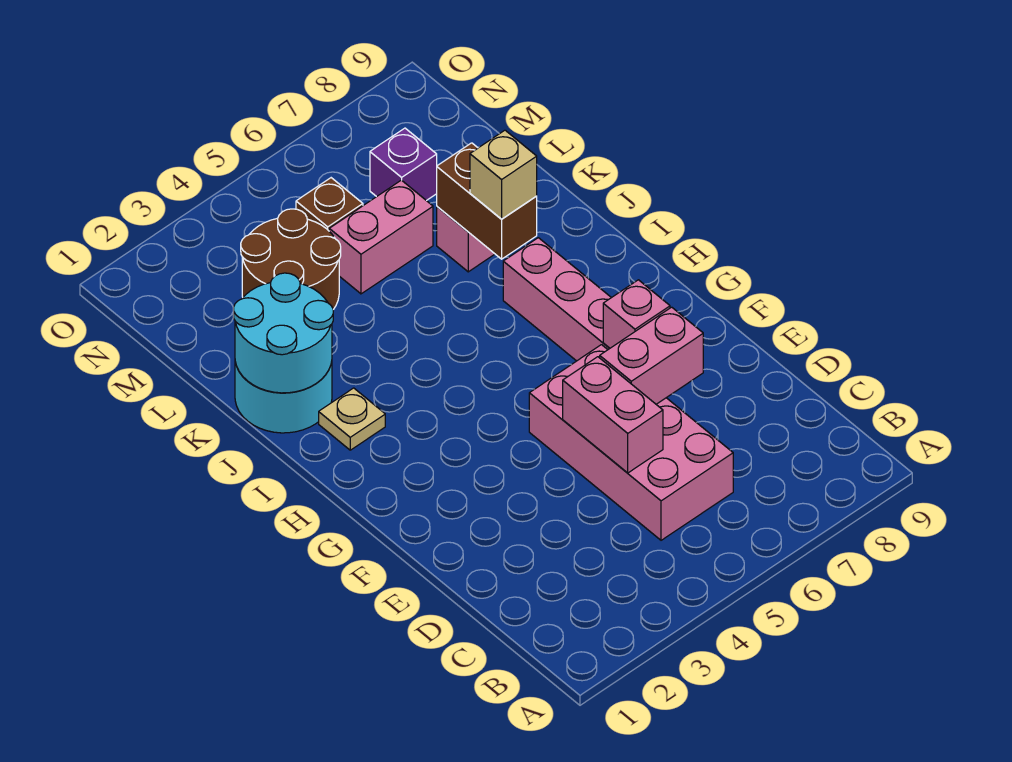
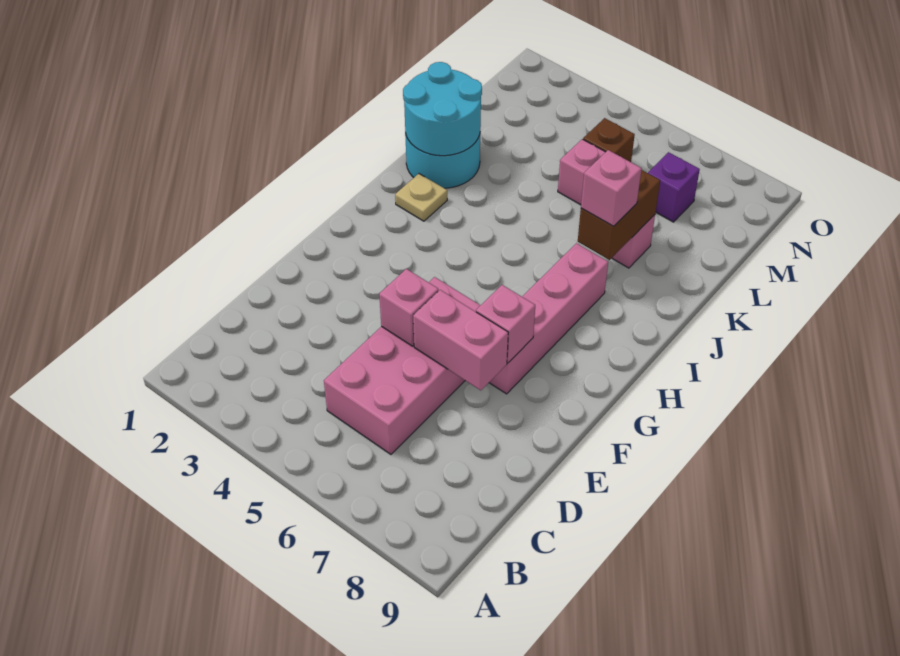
pink brick D5:E5 level 2 -> pink brick E5 level 2
tan brick J7 level 3 -> pink brick J7 level 3
brown round brick L3:M4 level 1 -> none

